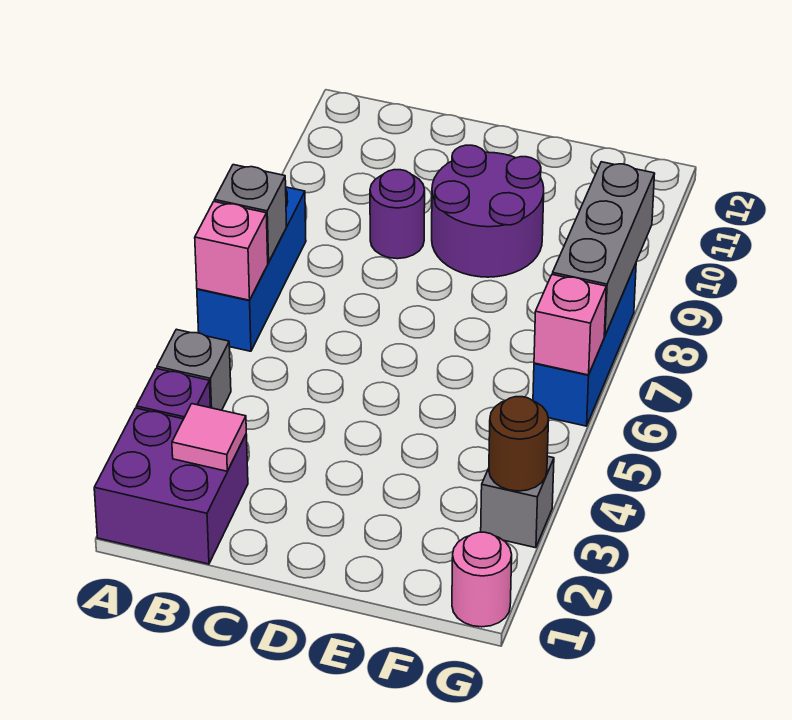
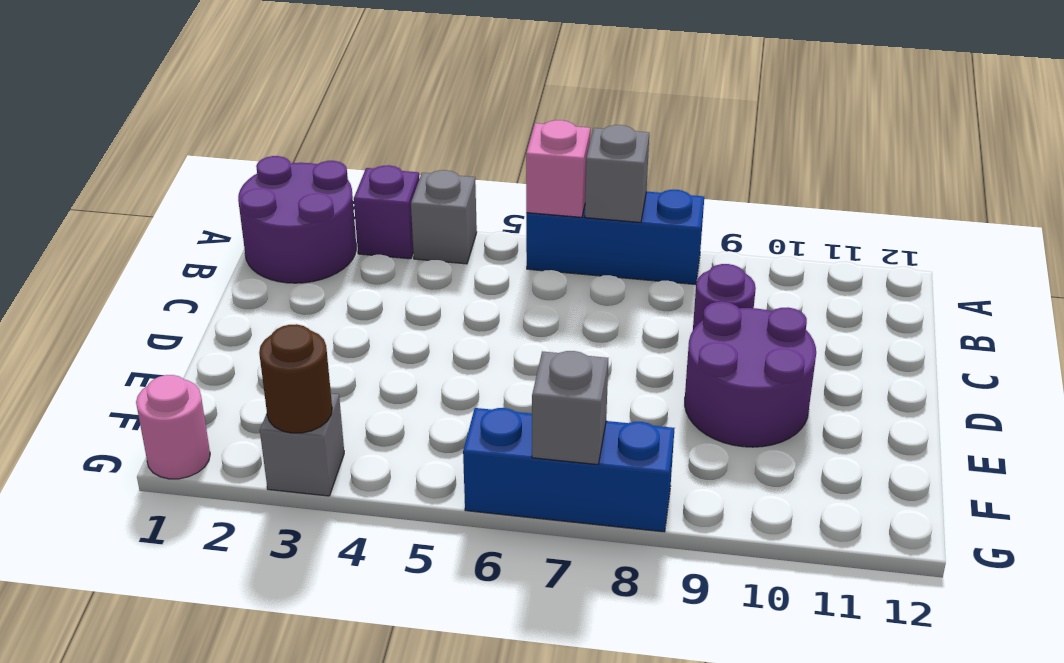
purple brick A1:B2 level 1 -> purple round brick A1:B2 level 1
pink tile B2 level 2 -> none
pink brick G6 level 2 -> none
grey brick G7:G9 level 2 -> grey brick G7 level 2

